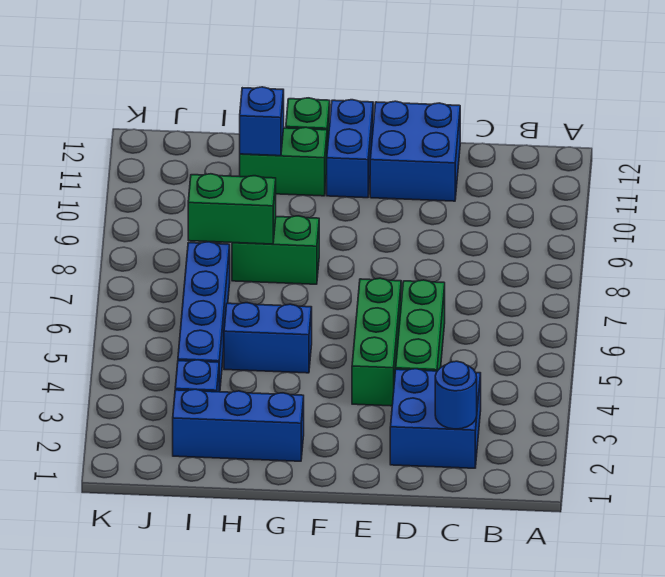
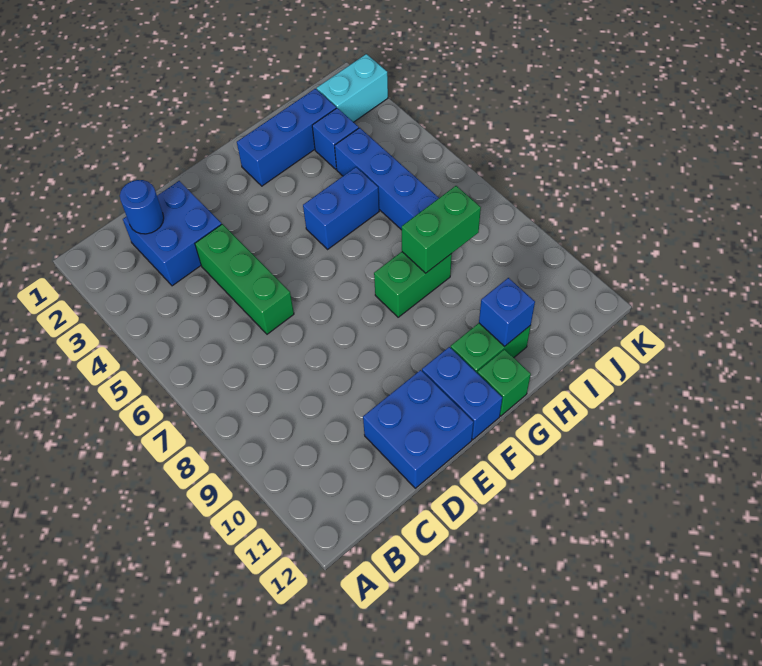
green brick E4:E6 level 1 -> none
none -> cyan brick J2:K2 level 1

